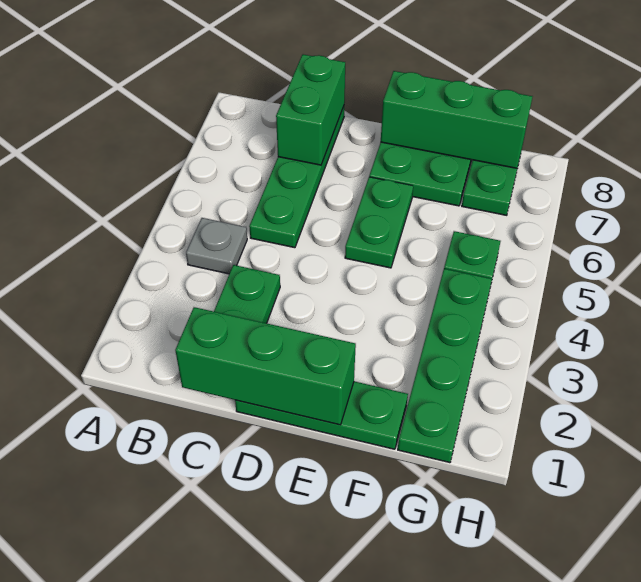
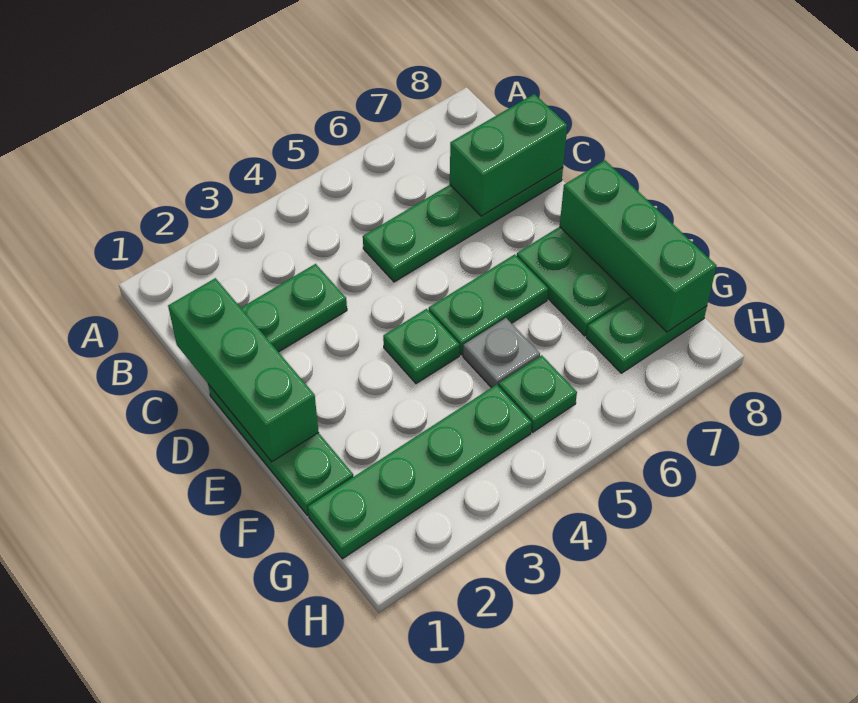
grey plate B4 level 1 -> grey plate F5 level 1
none -> green plate E4 level 1

